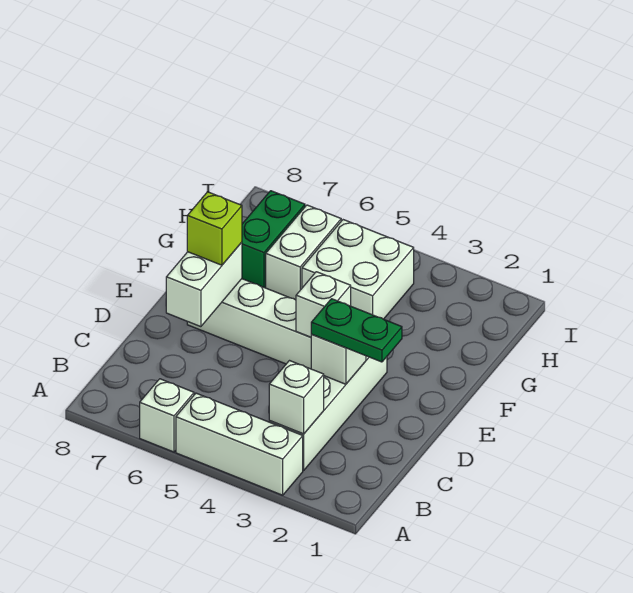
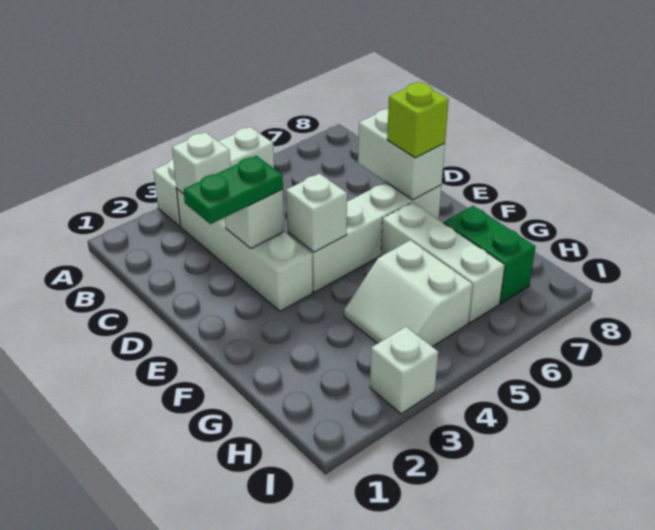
white brick A6 level 1 -> white brick I3 level 1
white brick G4:H5 level 1 -> white slope G4:H5 level 1 top 5
white brick G6:H6 level 1 -> white brick F6:H6 level 1

